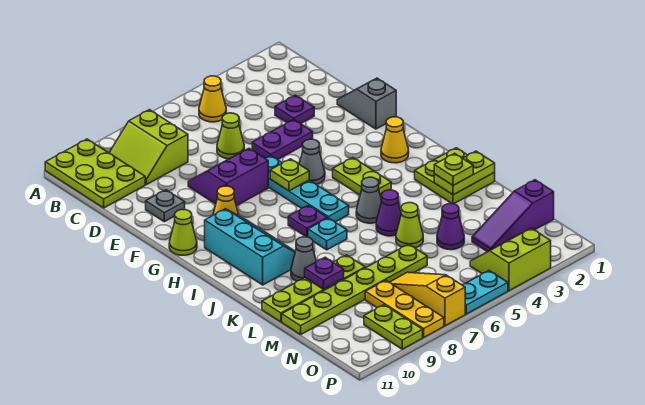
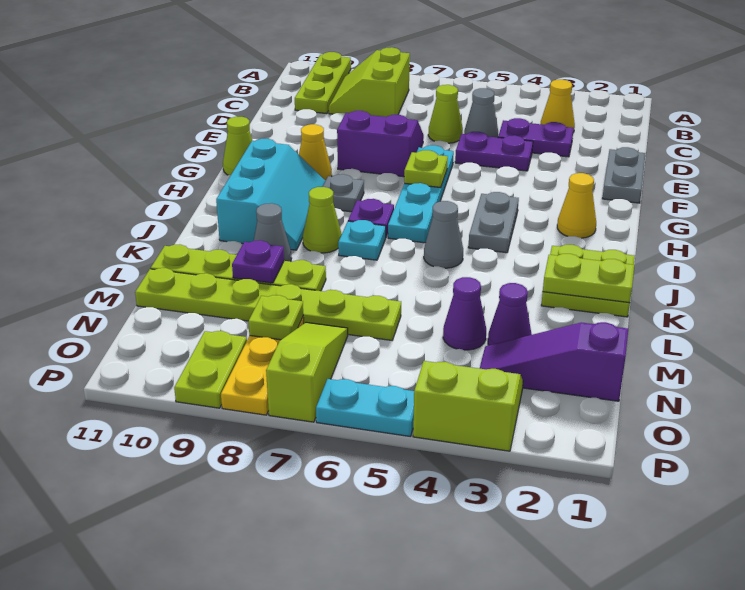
lime plate A10:C11 level 1 -> lime plate A10:C10 level 1
yellow cone B5 level 1 -> yellow cone C3 level 1
purple plate D3 level 1 -> purple plate D3:D4 level 1
grey slope E1:F1 level 1 top F -> grey plate E1:F1 level 1
grey plate E10 level 1 -> grey plate H8 level 1
grey cone G5 level 1 -> grey cone D5 level 1
lime plate H4:I4 level 1 -> grey plate H4:I4 level 1
lime plate K2 level 3 -> lime plate N8 level 2
purple cone K5 level 1 -> purple cone M3 level 1
lime cone L5 level 1 -> lime cone J8 level 1
yellow slope N7:P7 level 1 top P -> lime slope N7:P7 level 1 top P

